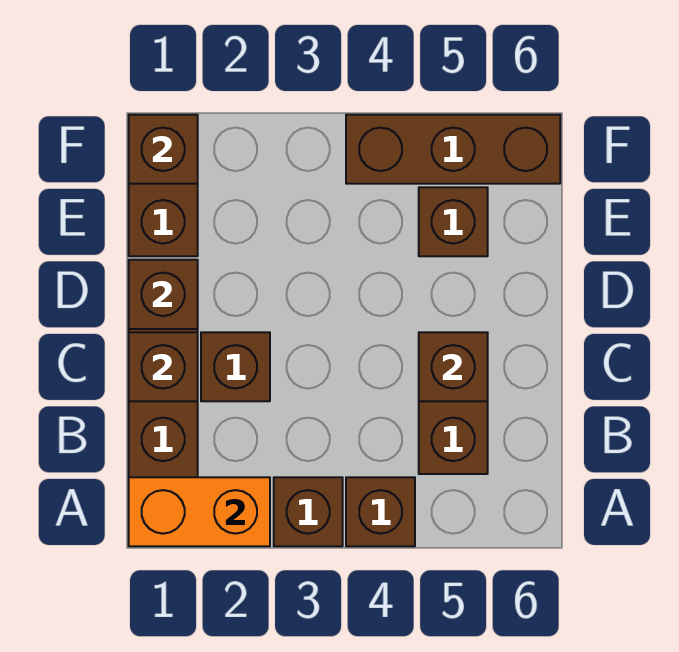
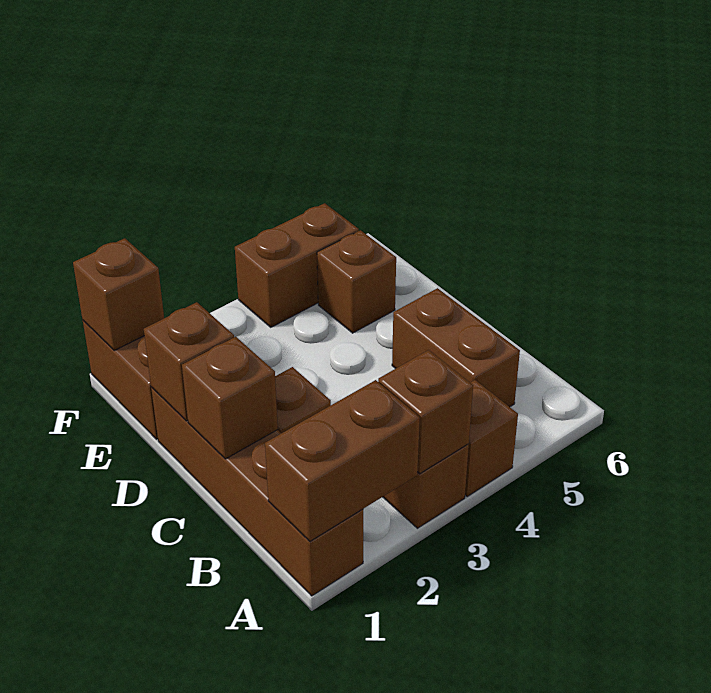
orange brick A1:A2 level 2 -> brown brick A1:A2 level 2
brown brick C5 level 2 -> brown brick A3 level 2
brown brick F4:F6 level 1 -> brown brick F4:F5 level 1

